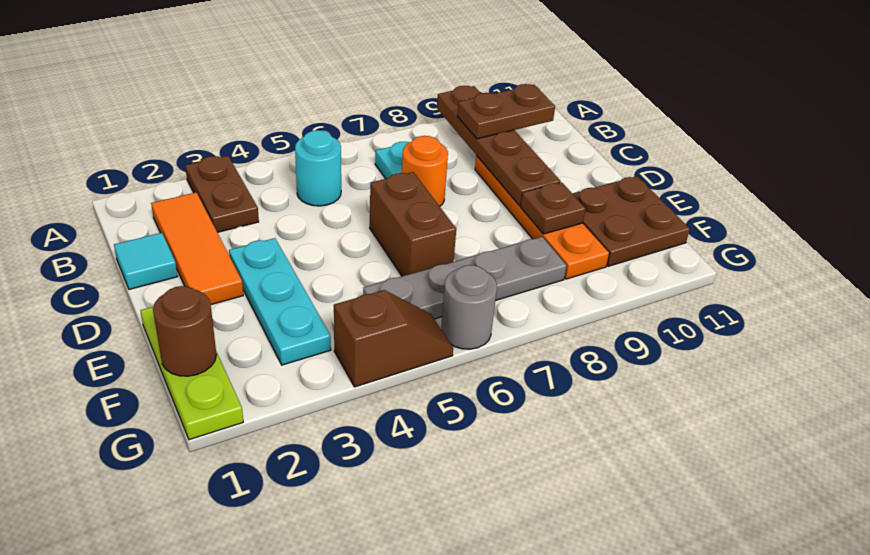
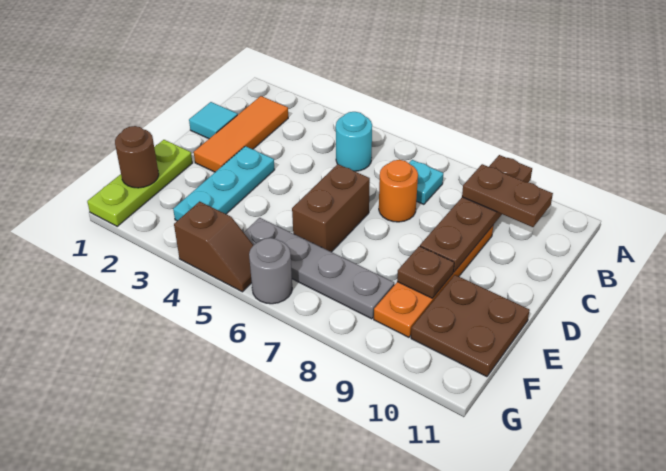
brown plate A3:B3 level 1 -> none

